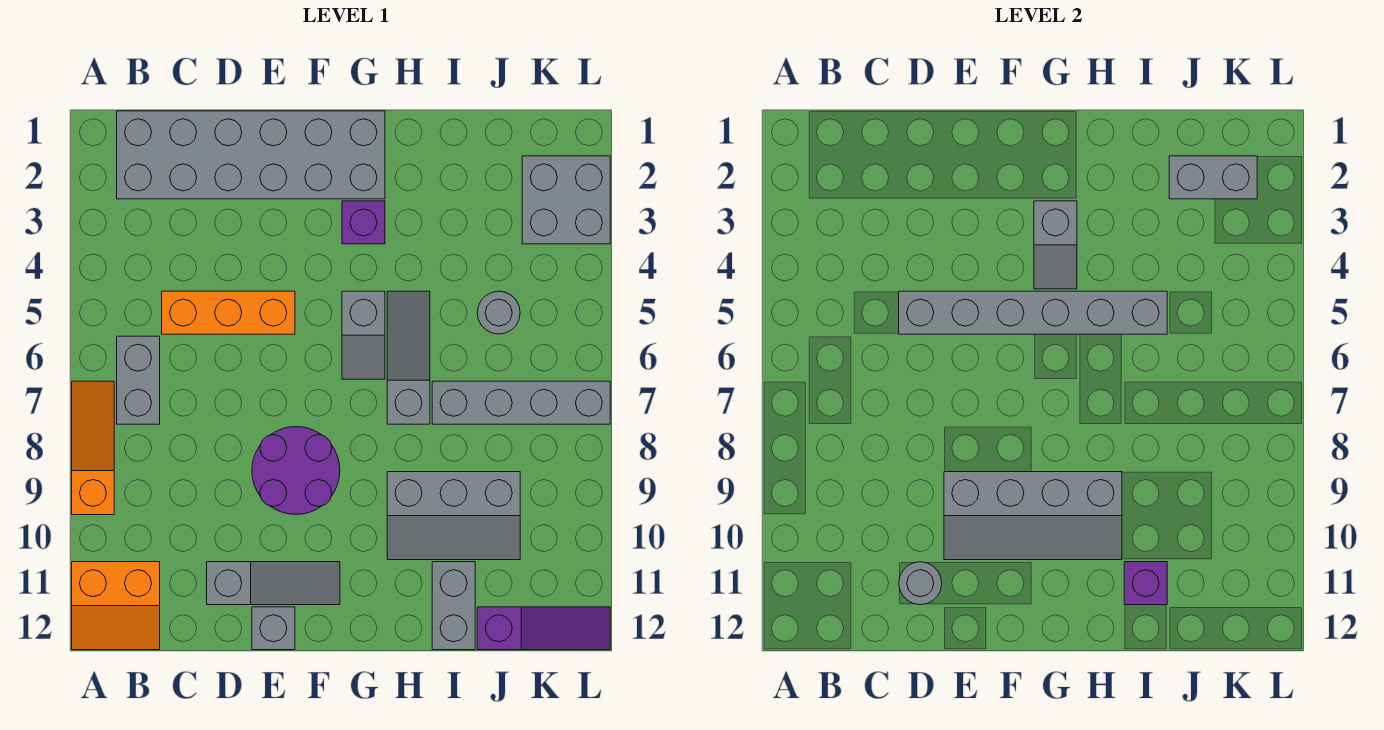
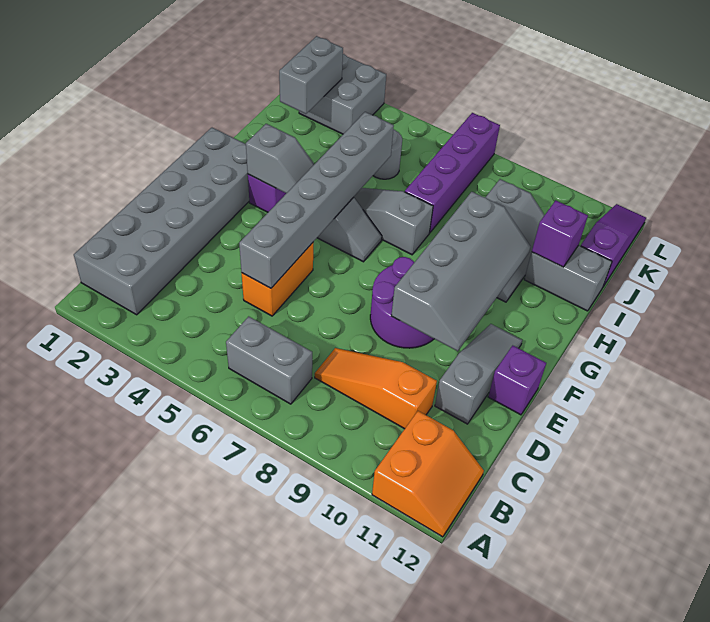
orange slope A7:A9 level 1 top 9 -> orange slope C8:C10 level 1 top 10
orange brick C5:E5 level 1 -> orange brick D5:E5 level 1
grey round brick D11 level 2 -> none
grey brick E12 level 1 -> purple brick E12 level 1
grey brick I7:L7 level 1 -> purple brick I7:L7 level 1

